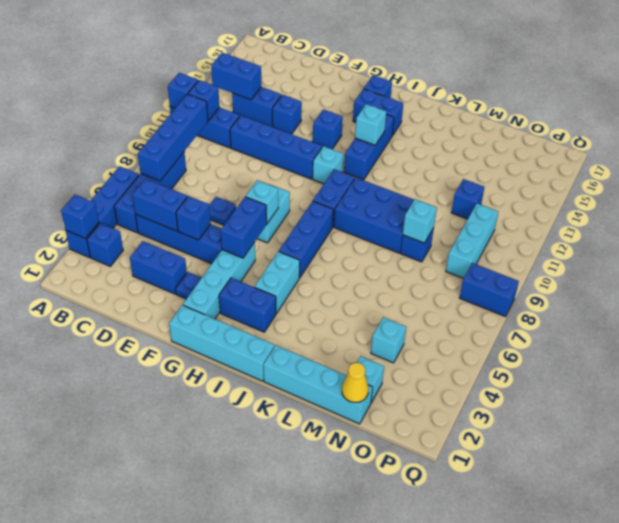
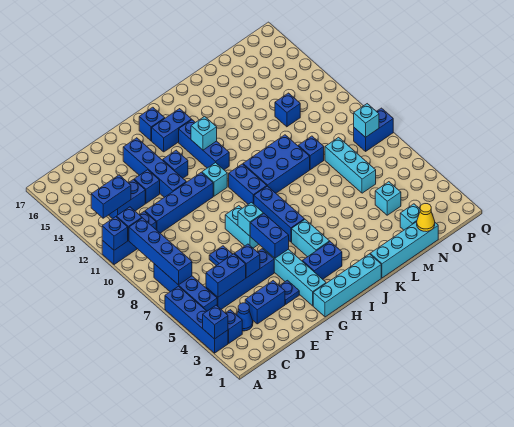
none -> blue cone C3 level 1
none -> blue brick F12:F15 level 1
cyan brick M9 level 2 -> cyan brick P8 level 2
cyan brick O9:O11 level 1 -> cyan brick N6:N8 level 1

